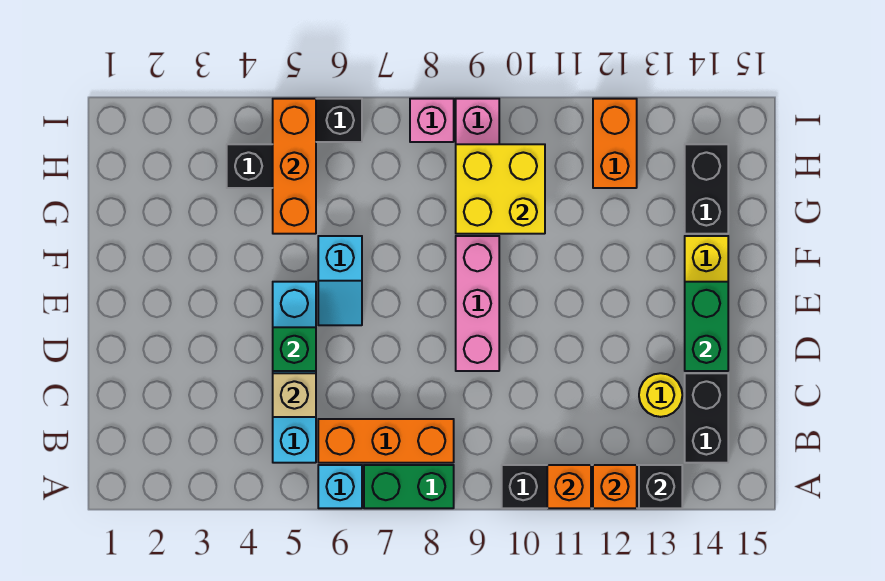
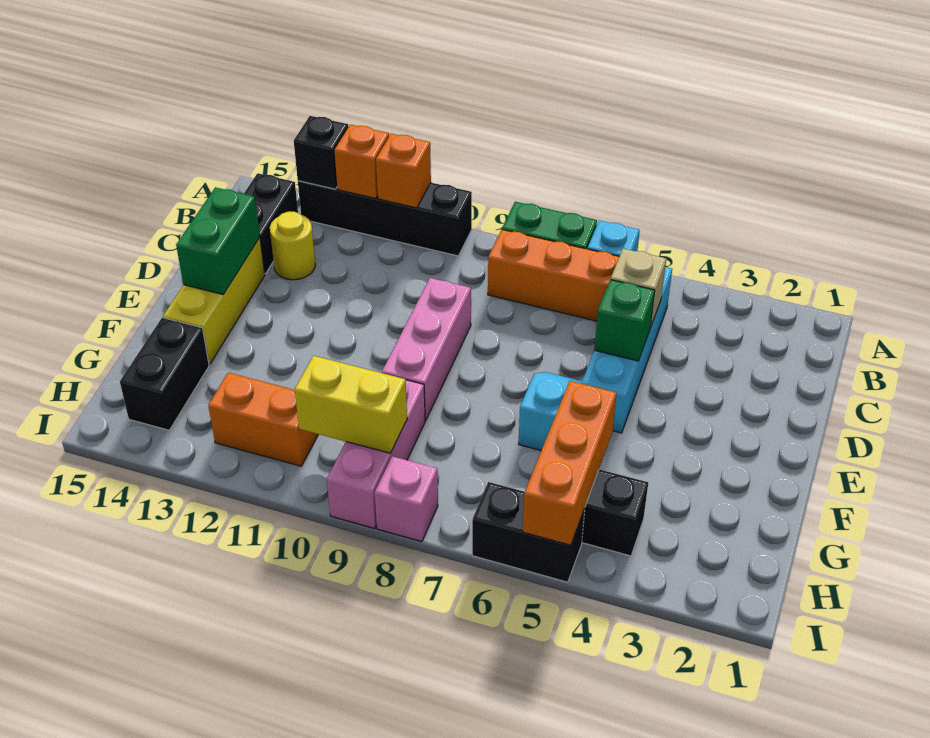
yellow brick G9:H10 level 2 -> yellow brick H9:H10 level 2
orange brick H12:I12 level 1 -> orange brick H11:H12 level 1

